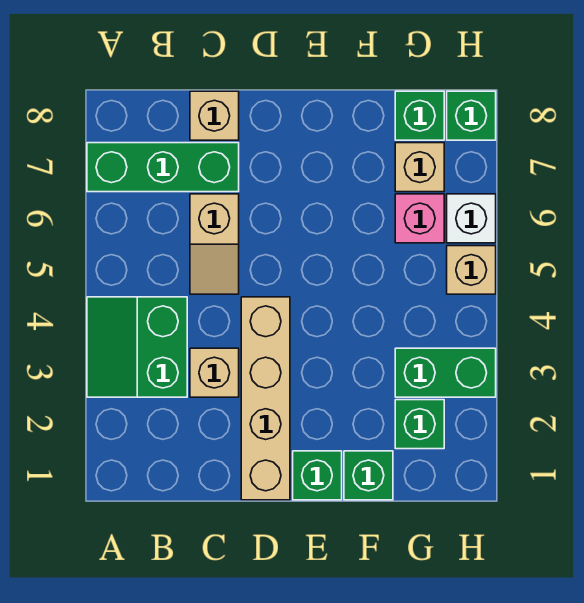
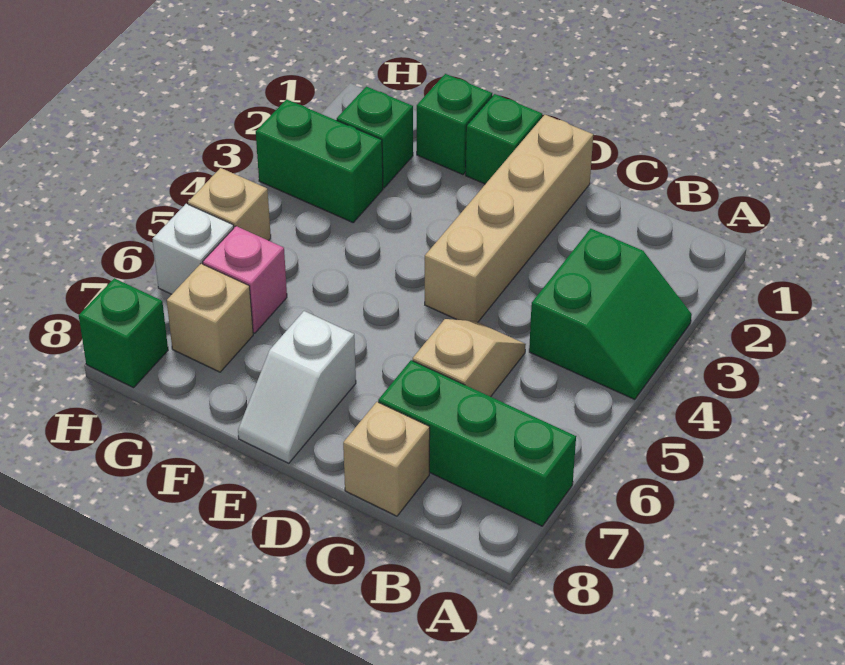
tan brick C3 level 1 -> none
none -> white slope E7:E8 level 1 top 7
green brick G8 level 1 -> none

